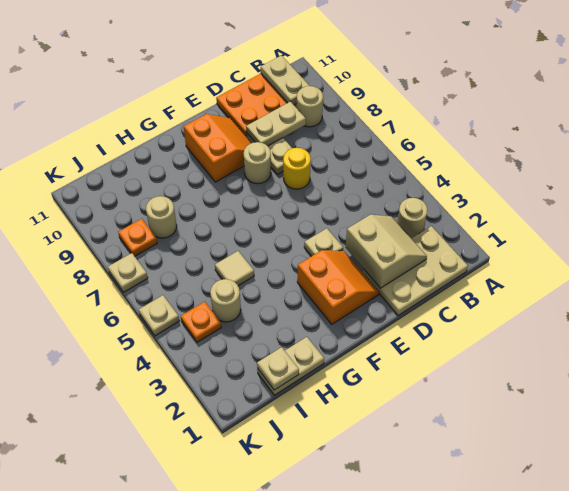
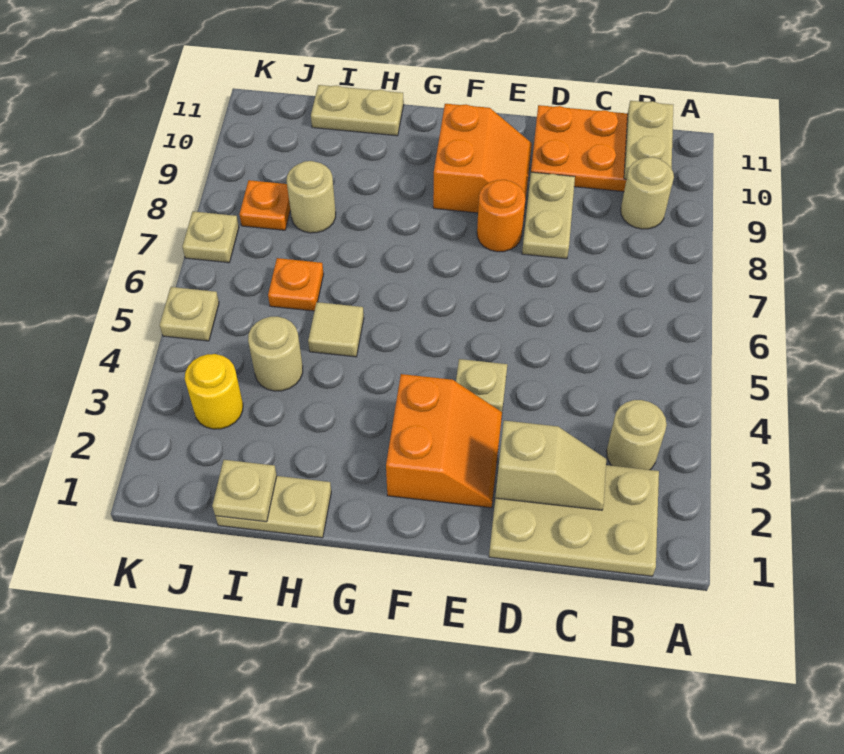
tan slope C2:D3 level 2 top D -> tan slope C2:D2 level 2 top D
tan plate C9:D9 level 2 -> tan plate H11:I11 level 1
yellow round brick D7 level 1 -> yellow round brick J3 level 1
tan round brick E8 level 1 -> orange round brick E8 level 1
orange plate J4 level 1 -> orange plate I6 level 1

